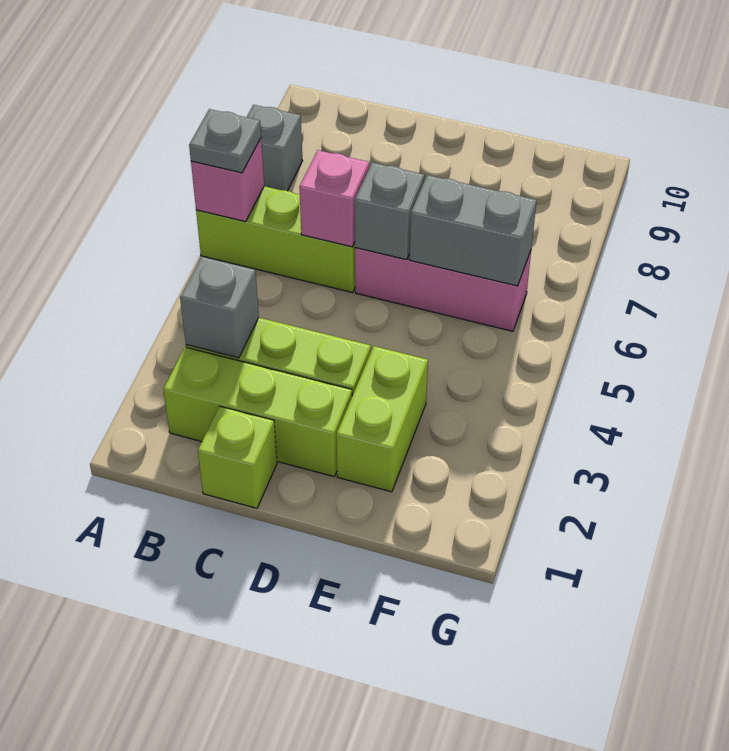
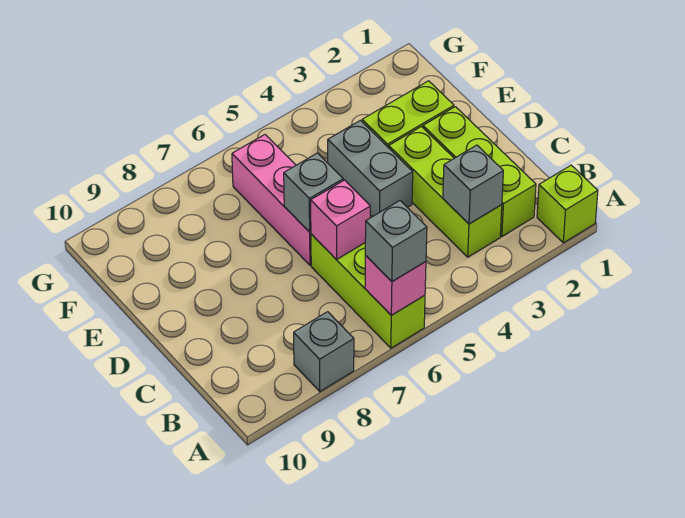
grey plate A6 level 3 -> grey brick A6 level 3
lime brick C1 level 1 -> lime brick A1 level 1
grey brick E6:F6 level 2 -> grey brick D4:E4 level 1

